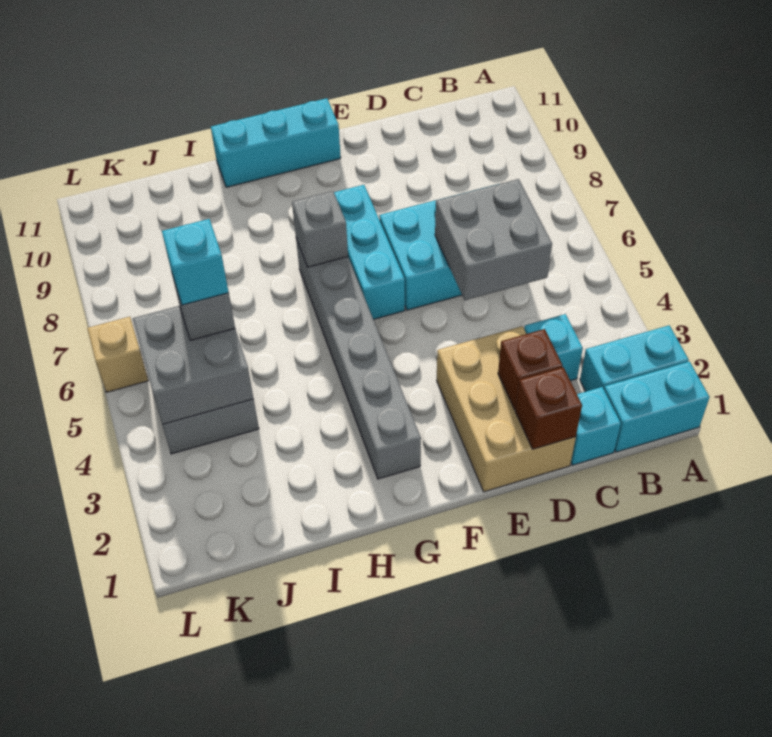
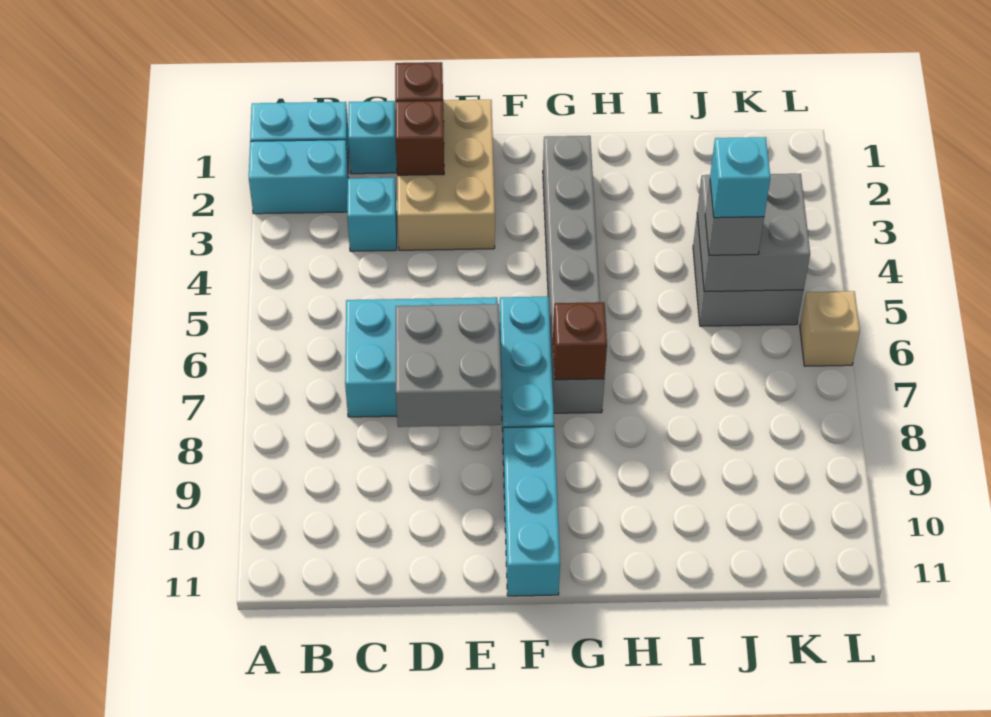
grey brick C5:D6 level 2 -> grey brick D7:E8 level 2
cyan brick F11:H11 level 1 -> cyan brick F9:F11 level 1
grey brick G7 level 2 -> brown brick G7 level 2

